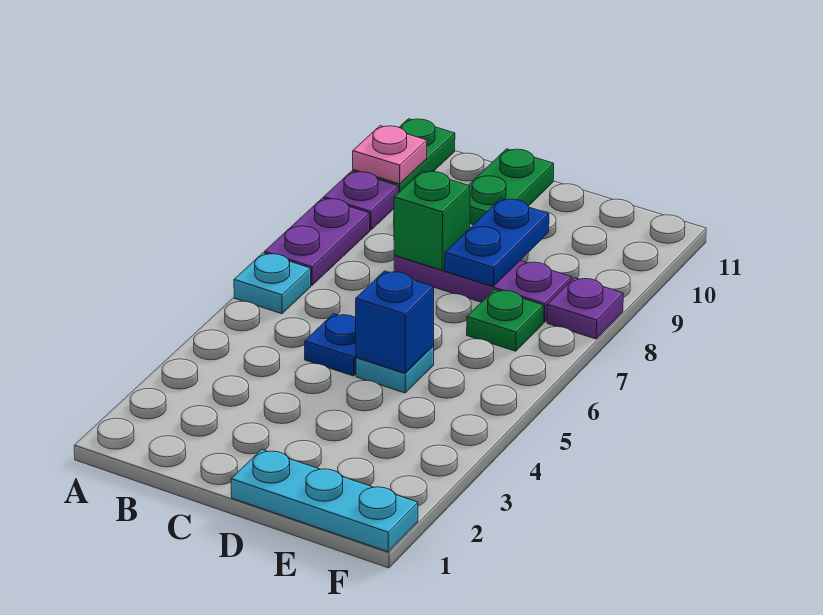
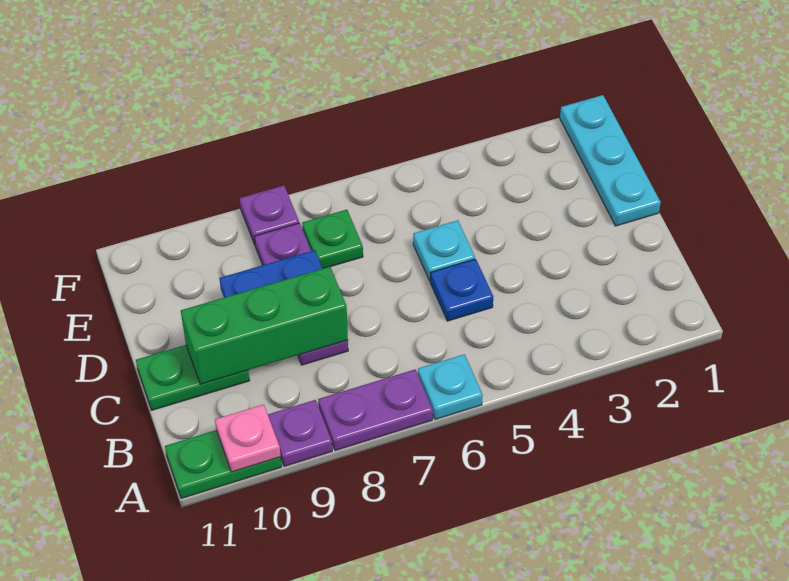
green brick C8 level 2 -> green brick C8:C10 level 2
blue brick D5 level 2 -> none

